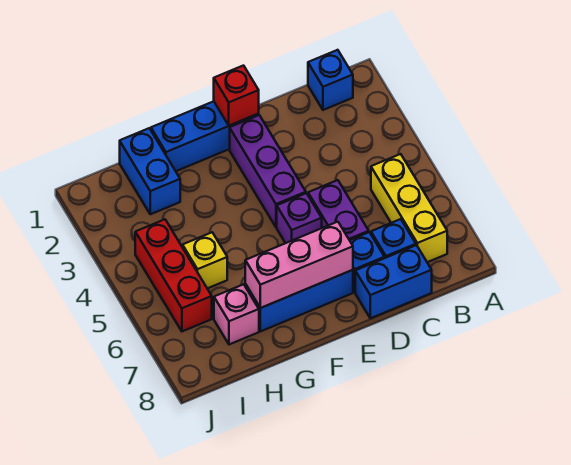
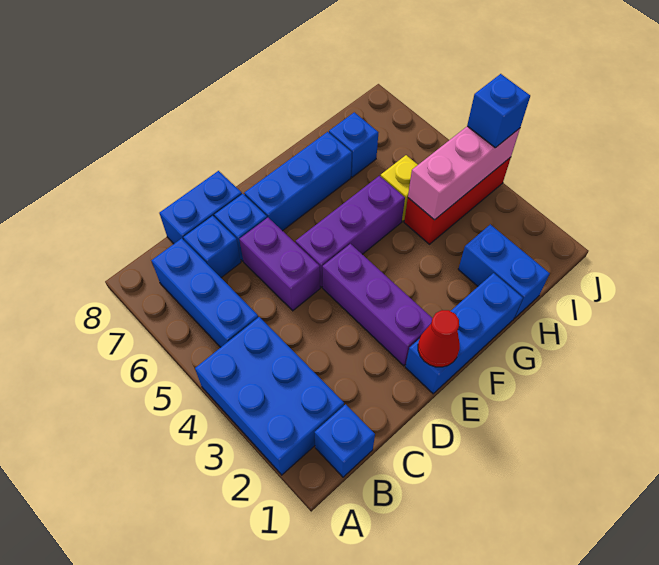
none -> blue brick A2:B4 level 1
yellow brick B5:B7 level 1 -> blue brick B5:B7 level 1
red brick E1 level 2 -> red cone E1 level 2
purple brick E5 level 1 -> purple brick E5:G5 level 1
pink brick E7:G7 level 2 -> pink brick H4:J4 level 2
pink brick H7 level 1 -> blue brick H7 level 1
red brick I4:I6 level 1 -> red brick H4:J4 level 1
none -> blue brick J4 level 3

